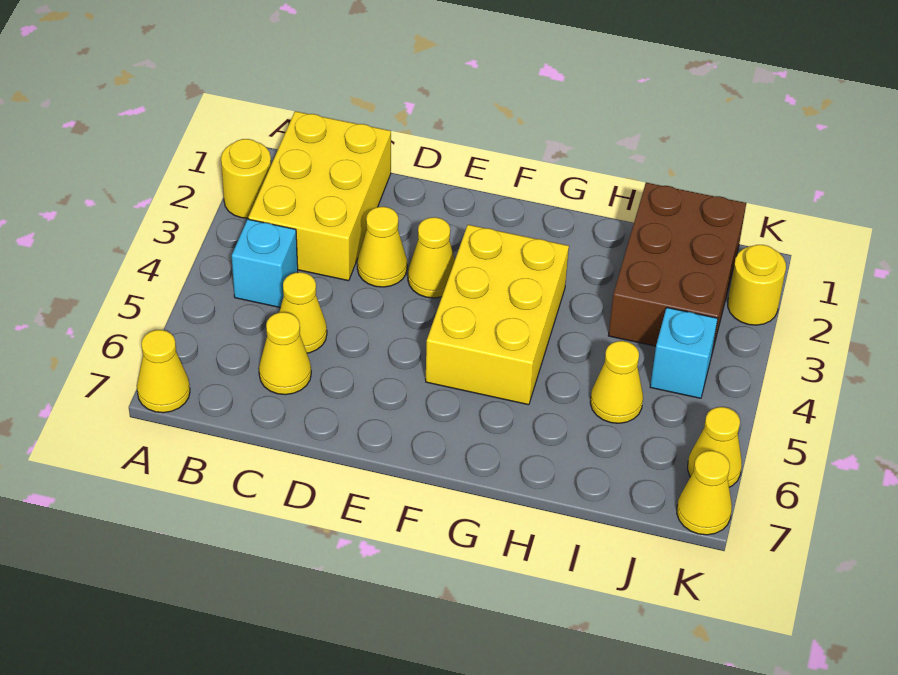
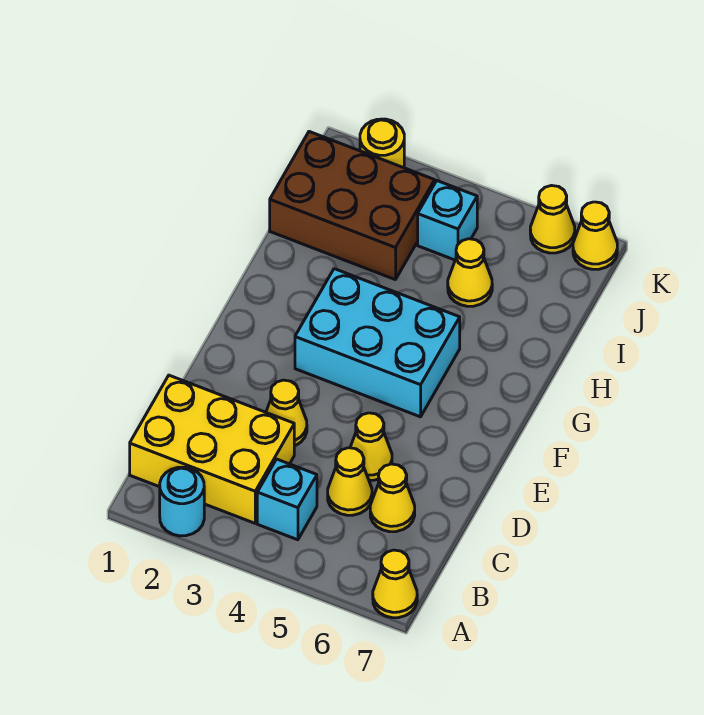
yellow round brick A2 level 1 -> cyan round brick A2 level 1
yellow cone E3 level 1 -> yellow cone D5 level 1
yellow brick F3:G5 level 1 -> cyan brick F3:G5 level 1

